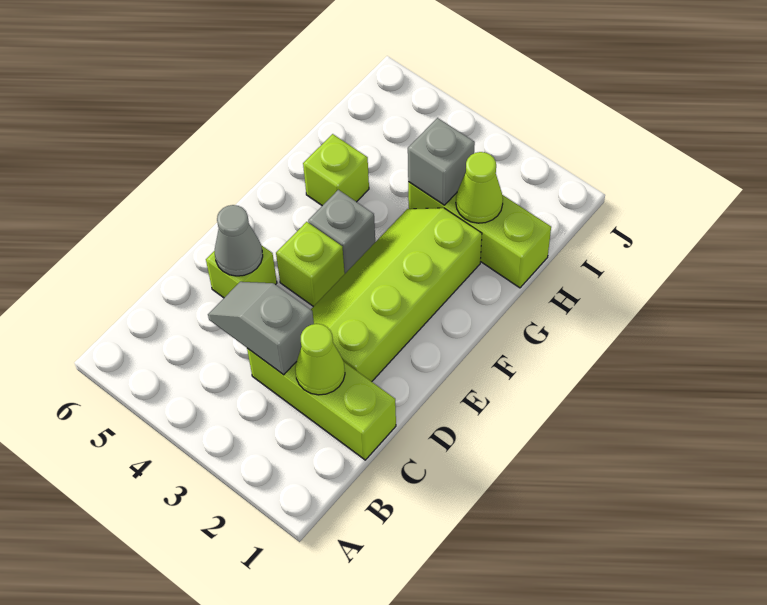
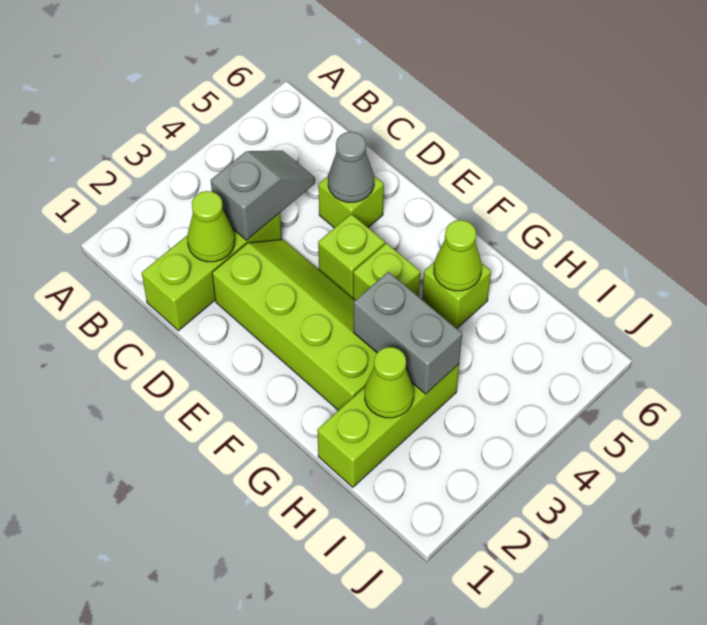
grey brick F4 level 1 -> lime brick F4 level 1
none -> lime cone G5 level 2
grey brick H3 level 2 -> grey brick G3:H3 level 2

